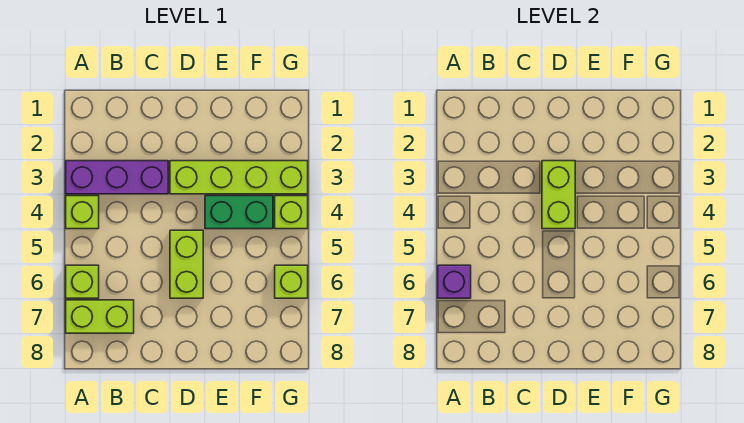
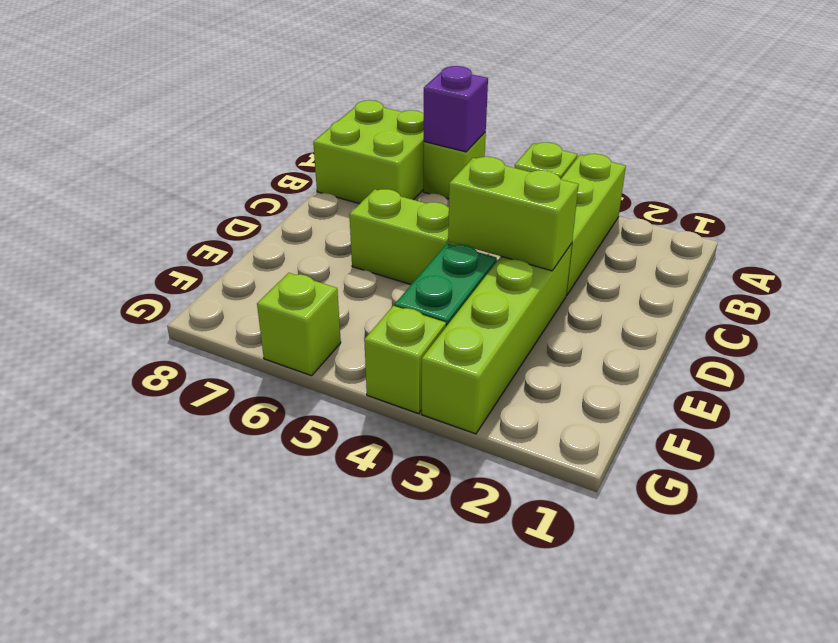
purple brick A3:C3 level 1 -> lime brick A3:C3 level 1
lime brick A7:B7 level 1 -> lime brick A7:B8 level 1

